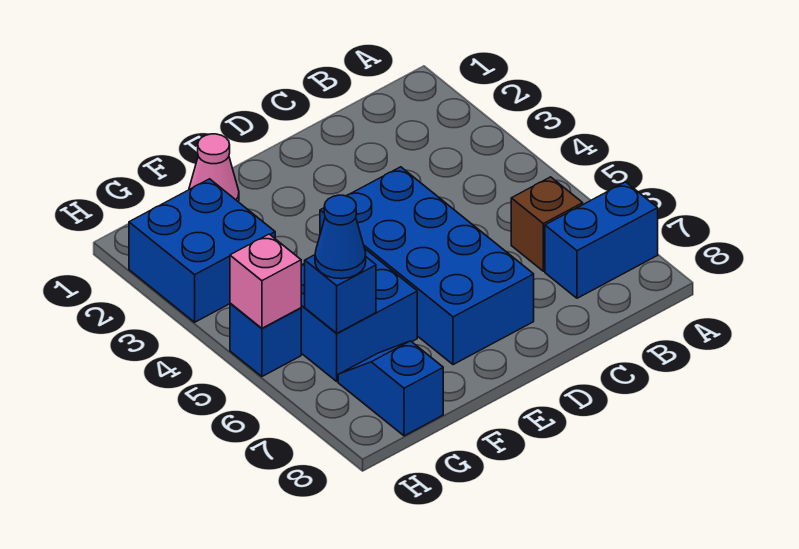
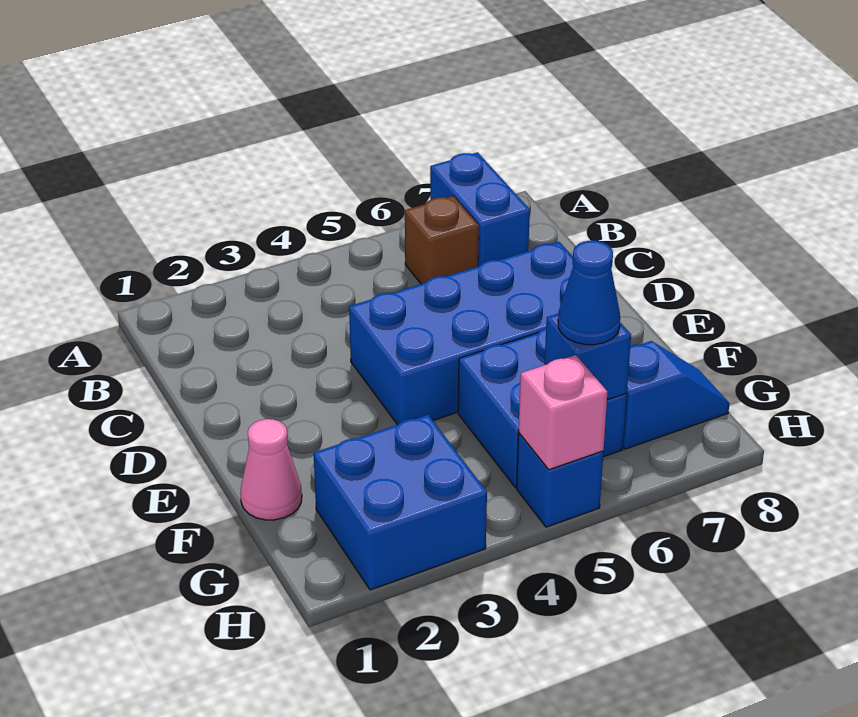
blue slope G7:G8 level 1 top 8 -> blue slope G7:G8 level 1 top 7

